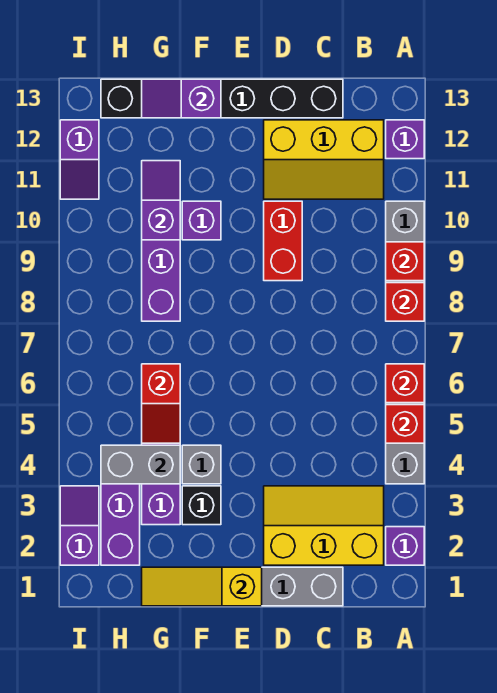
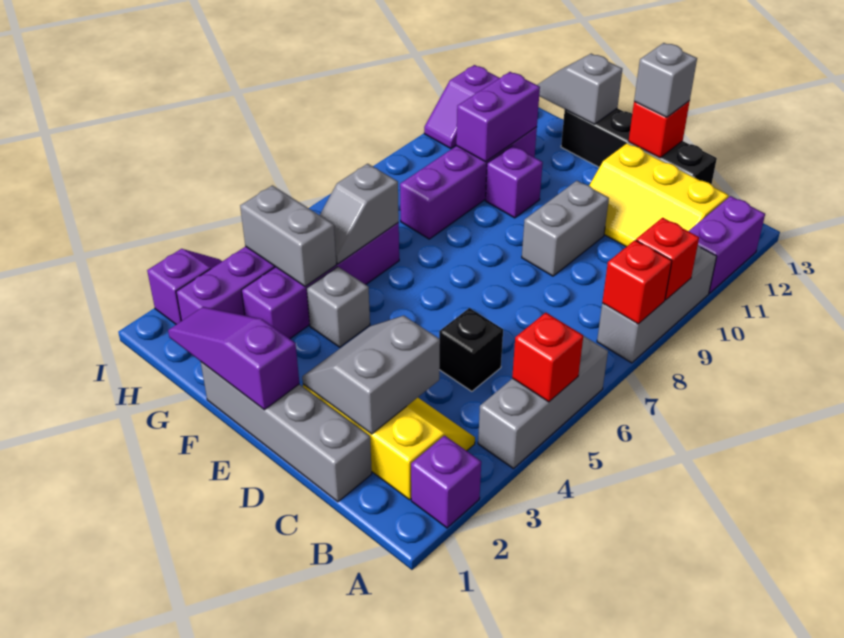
red brick A6 level 2 -> red brick D13 level 2
purple brick A12 level 1 -> purple brick A11:A12 level 1
none -> grey slope C2:D3 level 2 top C
black brick C13:H13 level 1 -> black brick C13:F13 level 1
red brick D9:D10 level 1 -> grey brick D9:D10 level 1
none -> grey brick D13 level 3
yellow slope E1:G1 level 2 top E -> purple slope E1:G1 level 2 top E
black brick F3 level 1 -> black brick C5 level 1
purple slope F13:G13 level 2 top F -> grey slope F13:G13 level 2 top F
red slope G5:G6 level 2 top 6 -> grey slope G5:G6 level 2 top 6
purple slope G10:G11 level 2 top 10 -> purple brick G10:G11 level 2

